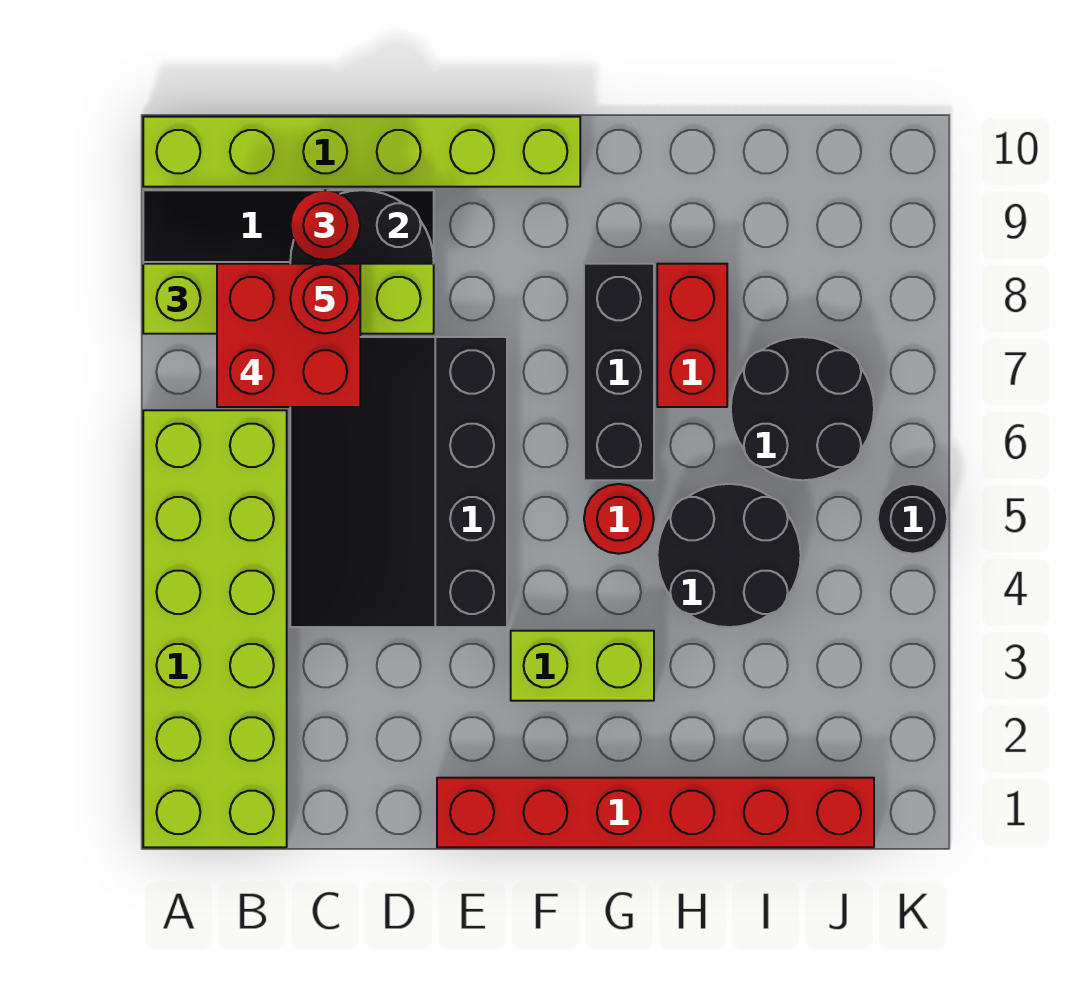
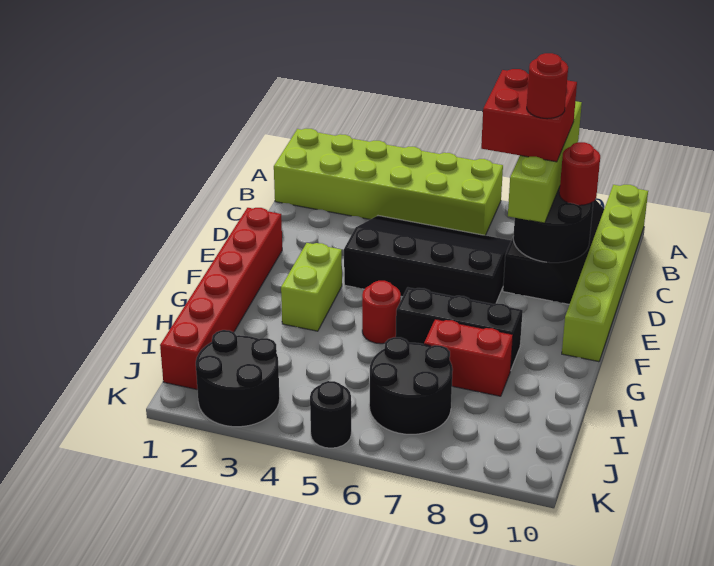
black round brick H4:I5 level 1 -> black round brick J2:K3 level 1

